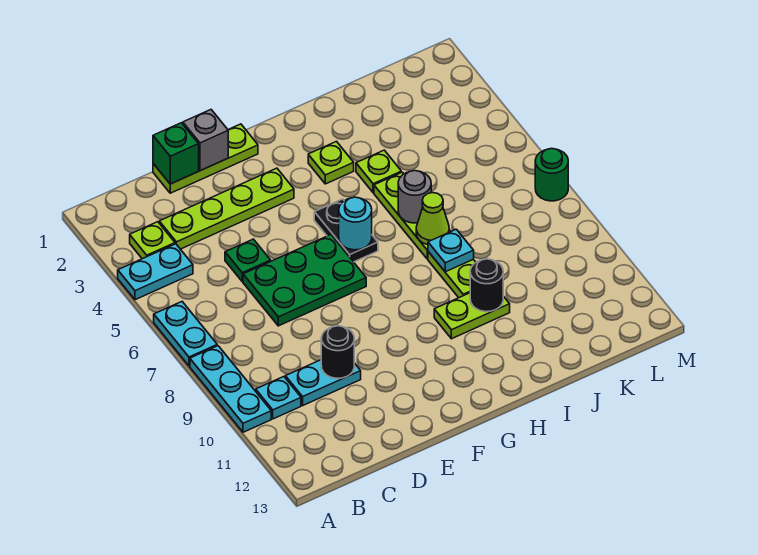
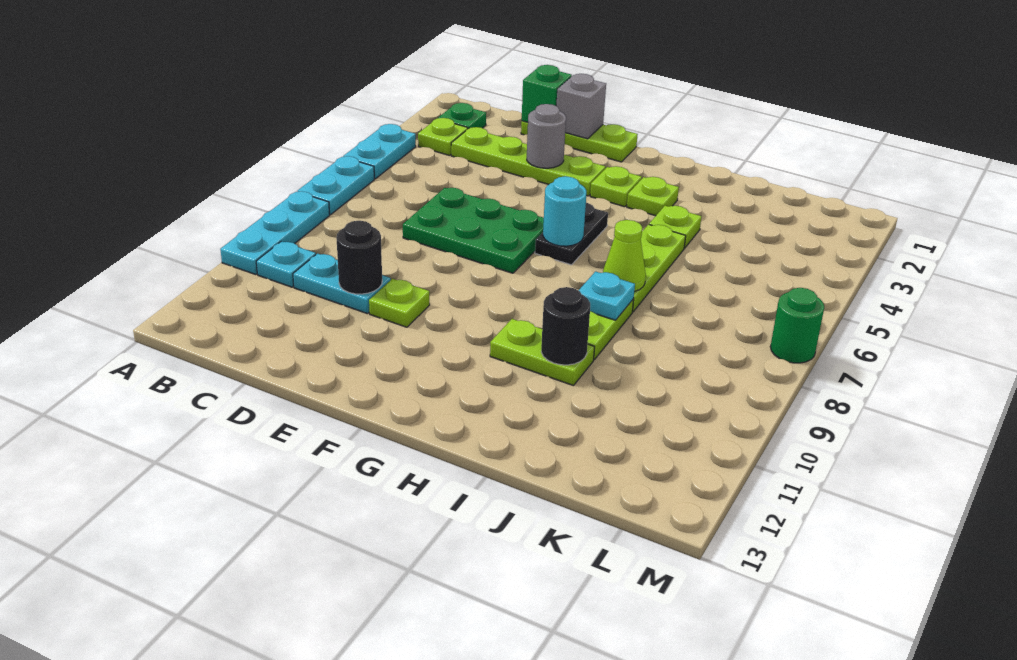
cyan plate A4:B4 level 1 -> cyan plate A4:A5 level 1
green plate D5 level 1 -> green plate B2 level 1
none -> lime plate E10 level 1
none -> lime plate G3 level 1
grey round brick I6 level 2 -> grey round brick E3 level 2

